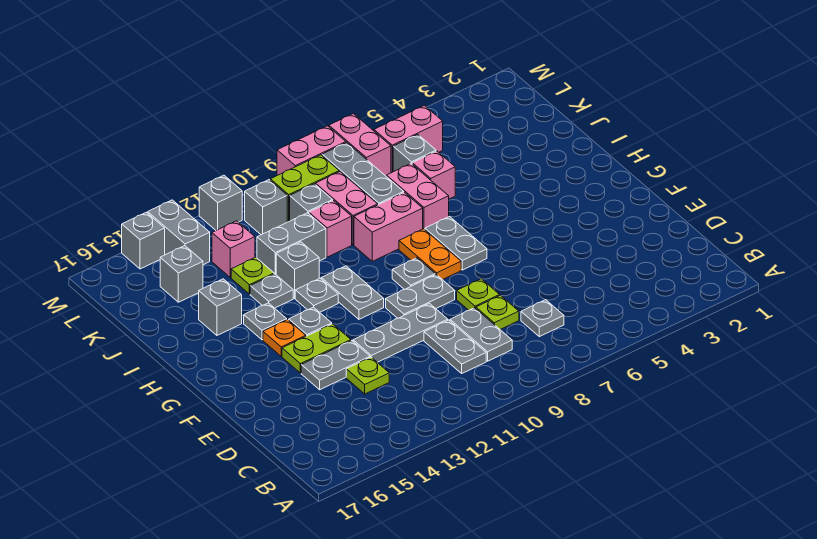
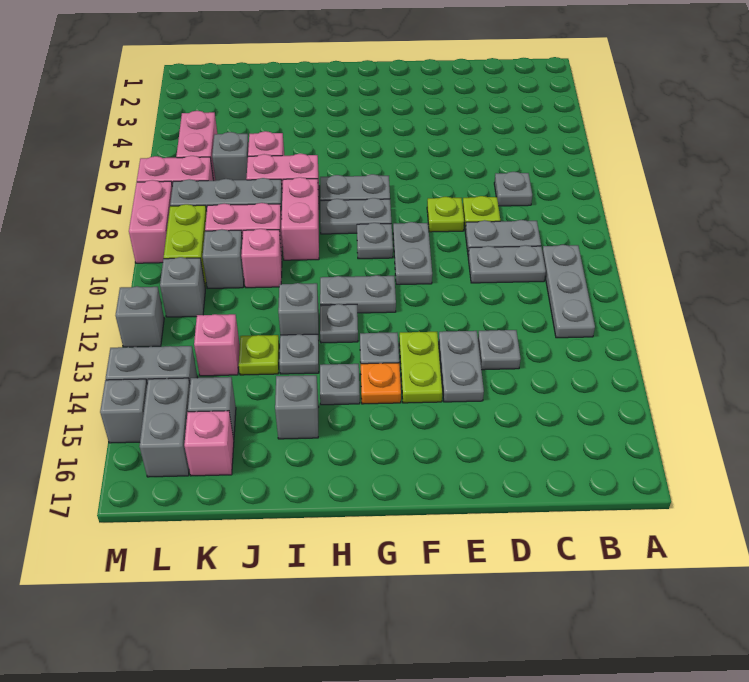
lime plate D13 level 1 -> grey plate D13 level 1
grey plate E10:E12 level 1 -> grey plate B10:B12 level 1
orange plate G8:H8 level 1 -> grey plate G8:H8 level 1
grey brick J11:J12 level 1 -> grey brick L15:L16 level 1
none -> pink brick K16 level 1

